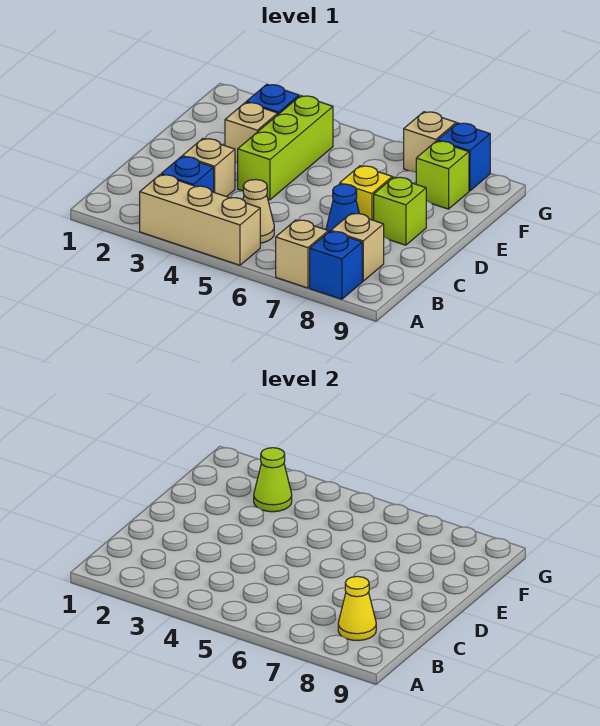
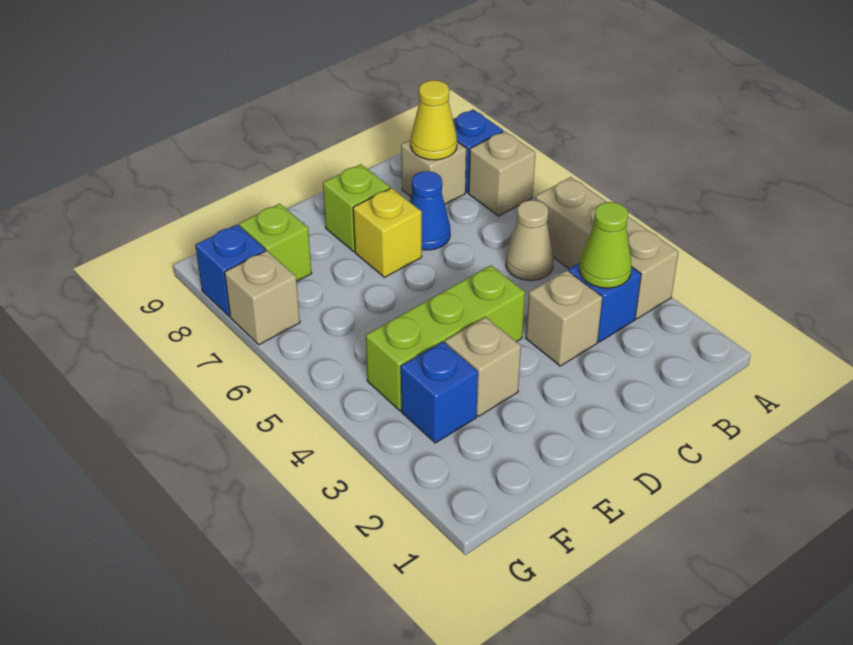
lime cone F3 level 2 -> lime cone B3 level 2

